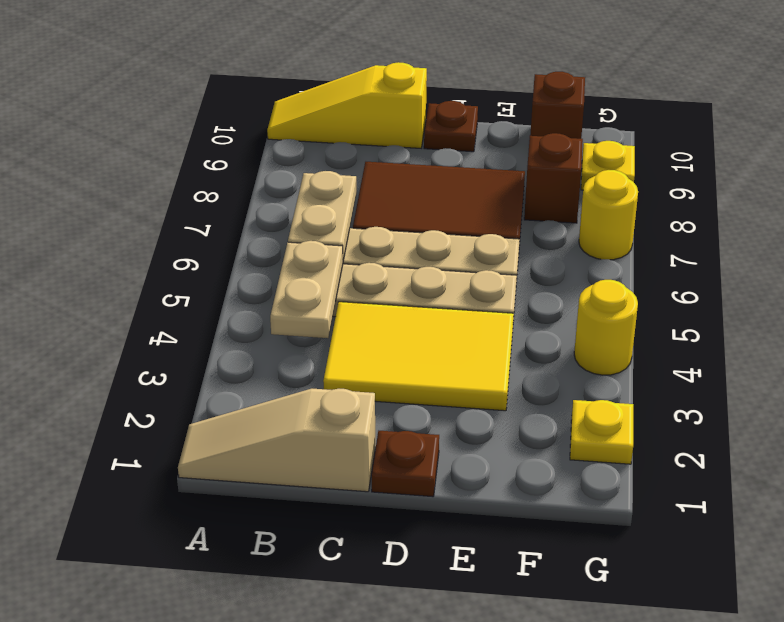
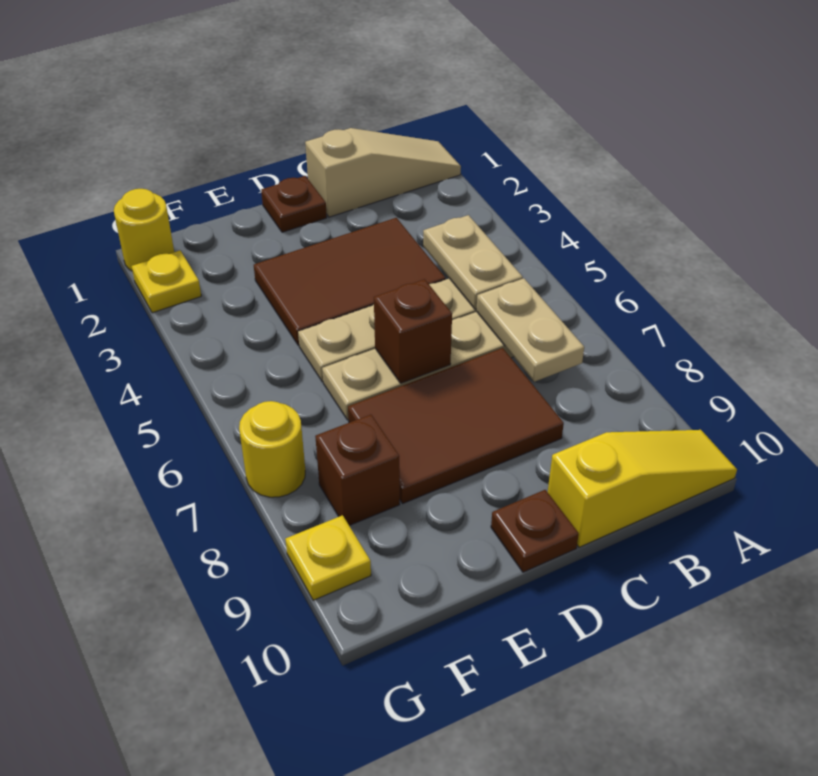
yellow tile C3:E4 level 1 -> brown tile C3:E4 level 1
brown brick F10 level 1 -> brown brick D6 level 2
yellow round brick G4 level 1 -> yellow round brick G1 level 1

